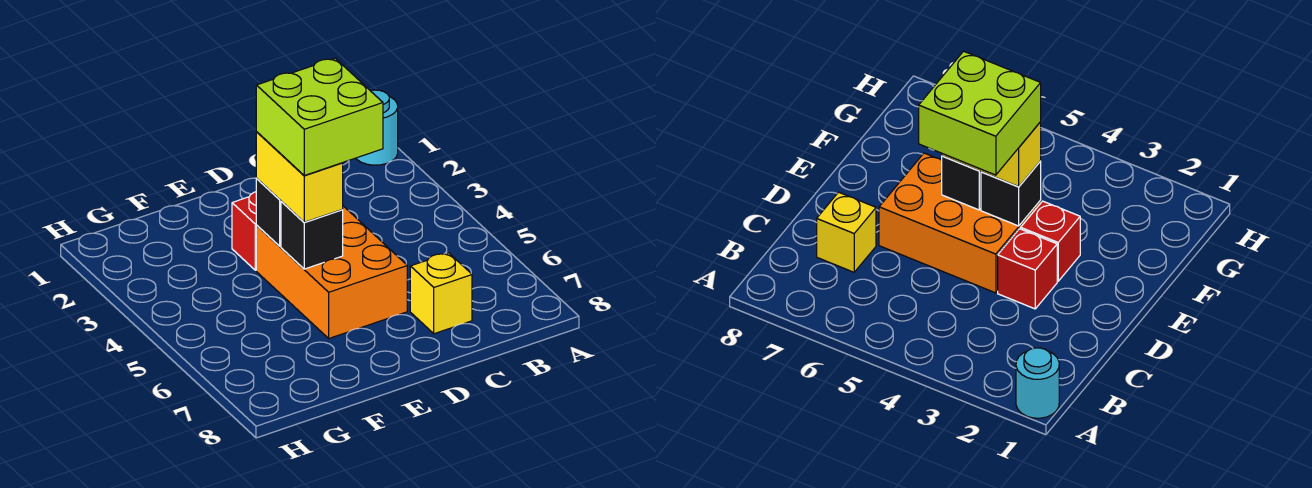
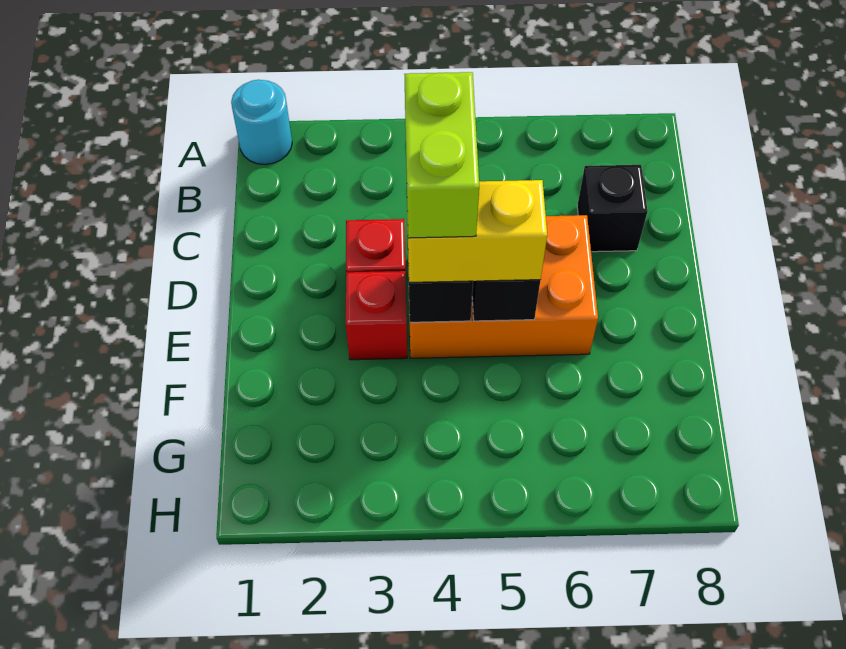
yellow brick C7 level 1 -> black brick C7 level 1
lime brick D4:E5 level 4 -> lime brick D4:E4 level 4

